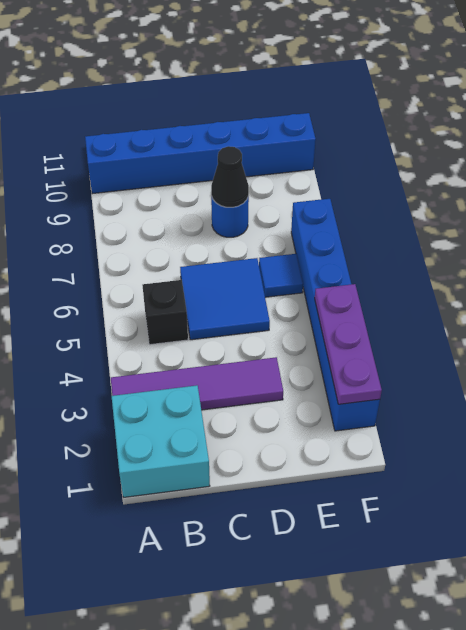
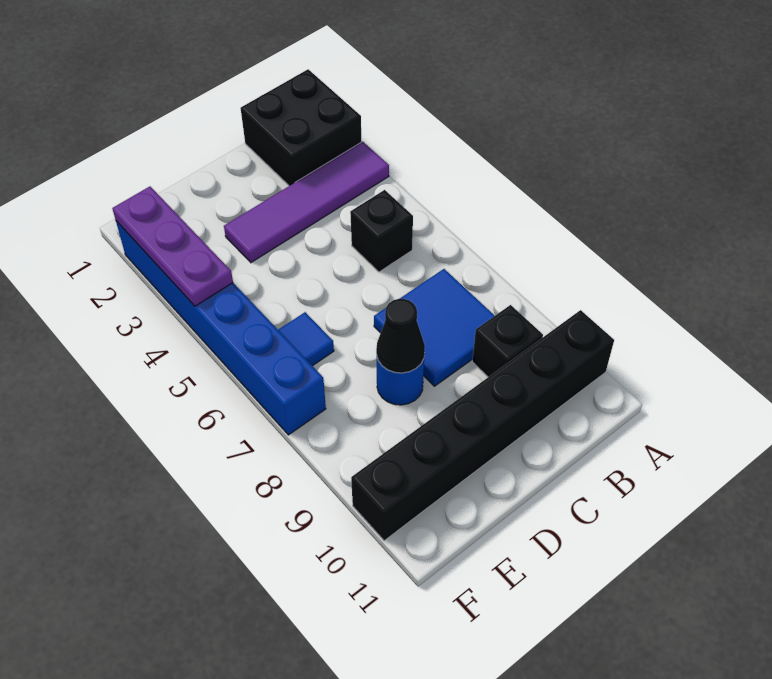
cyan brick A1:B2 level 1 -> black brick A1:B2 level 1
blue brick A10:F10 level 1 -> black brick A10:F10 level 1
none -> black brick B9 level 1
blue tile C5:D6 level 1 -> blue tile B7:C8 level 1

